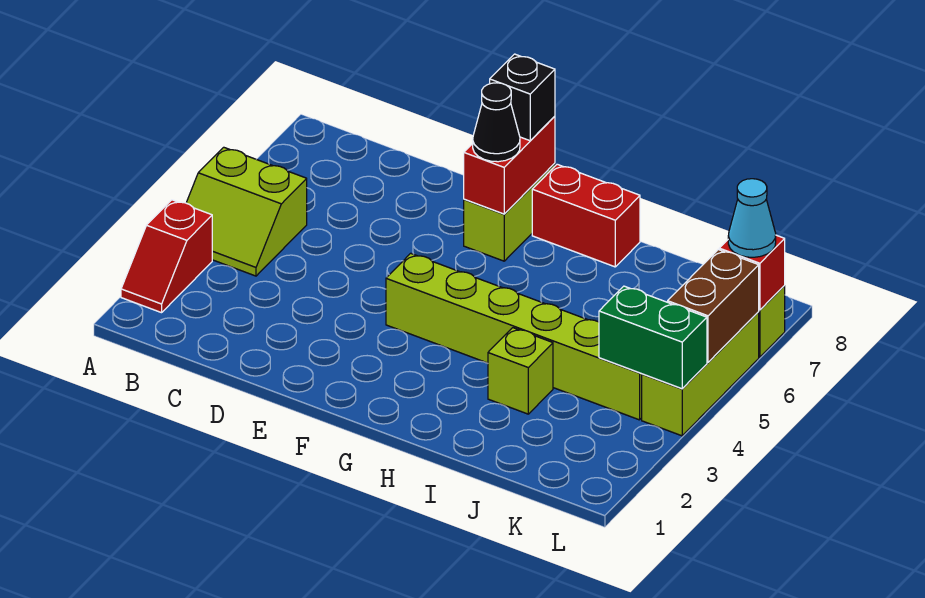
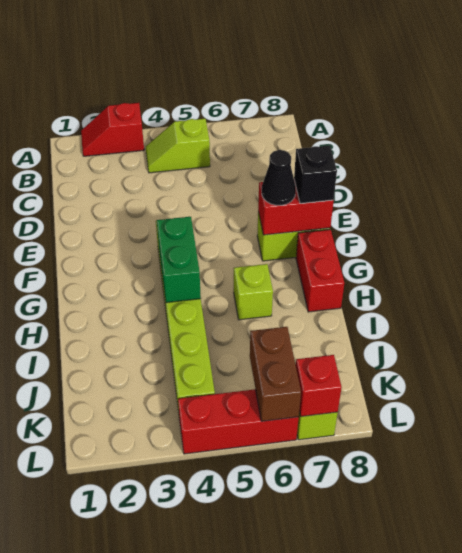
lime slope A4:B5 level 1 top 5 -> lime slope B4:B5 level 1 top 5
lime brick I3 level 1 -> lime brick H6 level 1
green brick K4:L4 level 2 -> green brick G4:H4 level 2
lime brick L4:L6 level 1 -> red brick L4:L6 level 1
brown brick L5:L6 level 2 -> brown brick K6:L6 level 2
cyan cone L7 level 3 -> none

